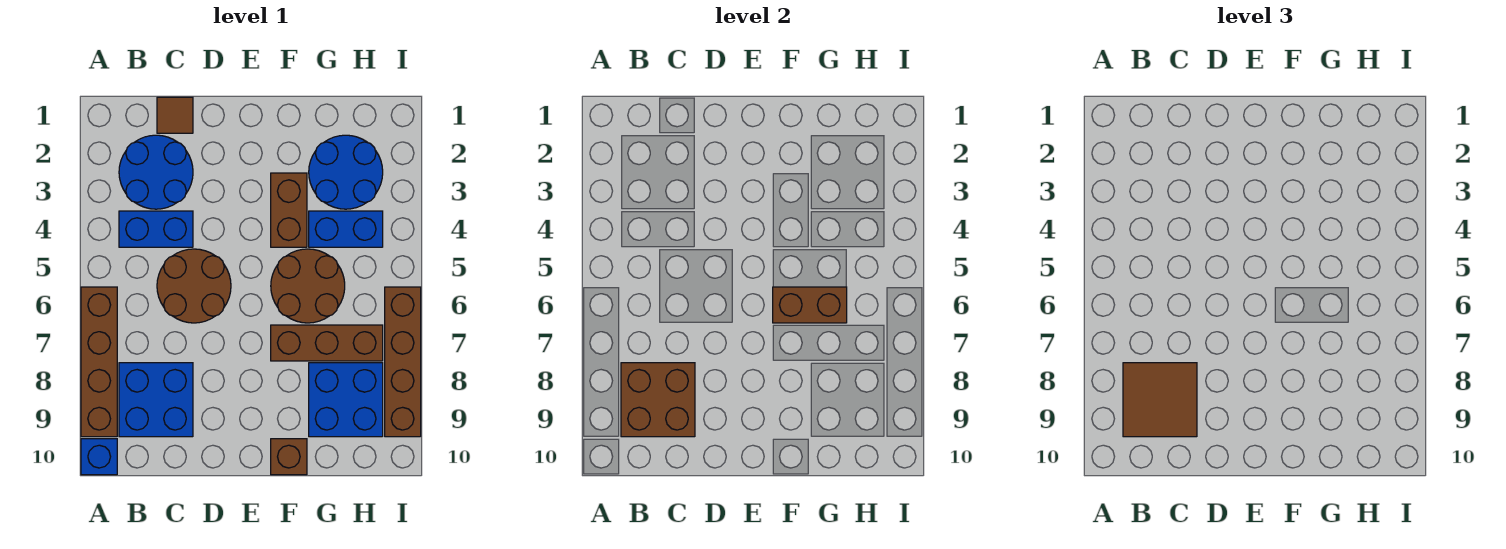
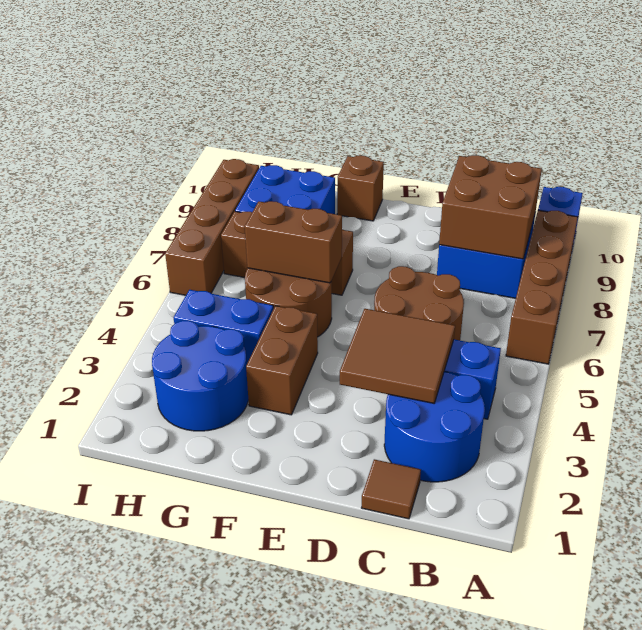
brown tile B8:C9 level 3 -> brown tile C3:D4 level 2

